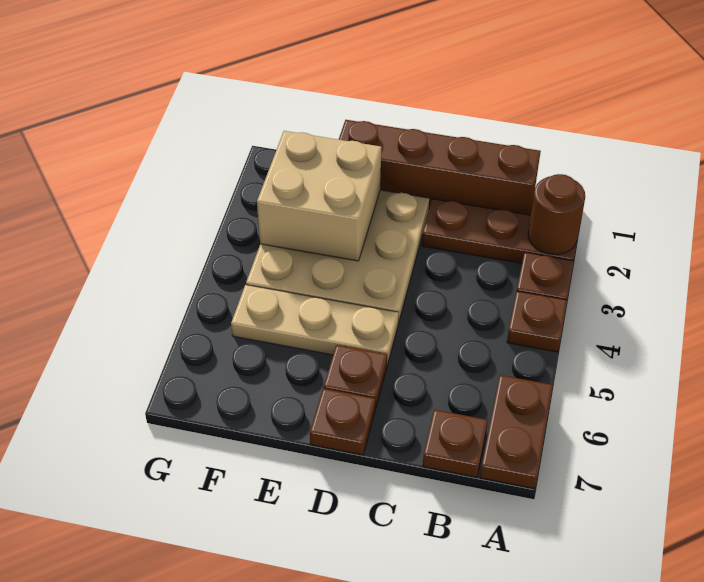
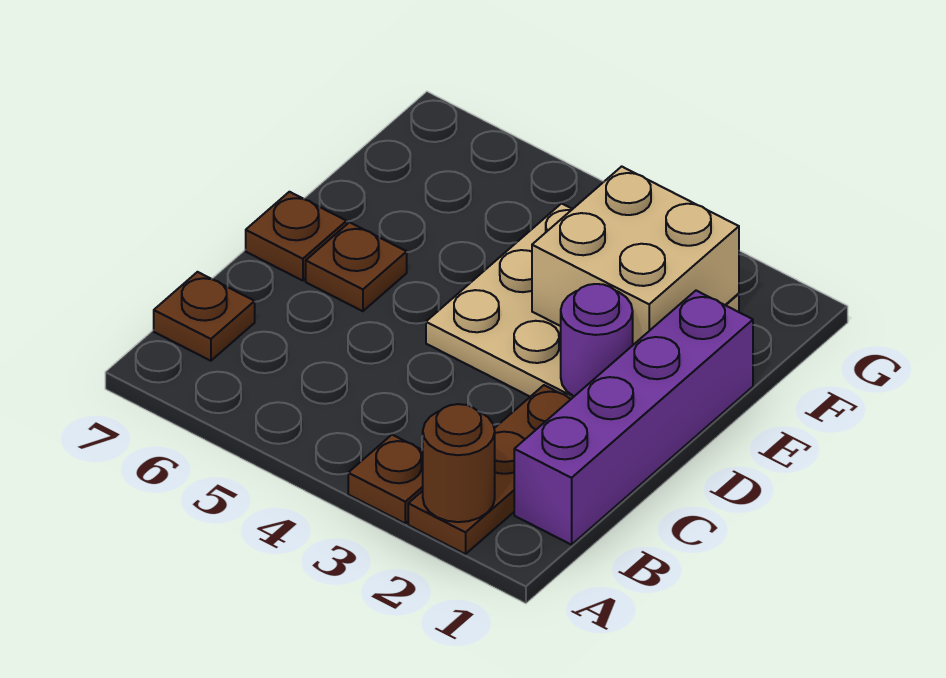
brown plate A4 level 1 -> none
brown plate A6:A7 level 1 -> none
brown brick B1:E1 level 1 -> purple brick B1:E1 level 1
none -> purple round brick D2 level 2
tan plate D5:F5 level 1 -> none

